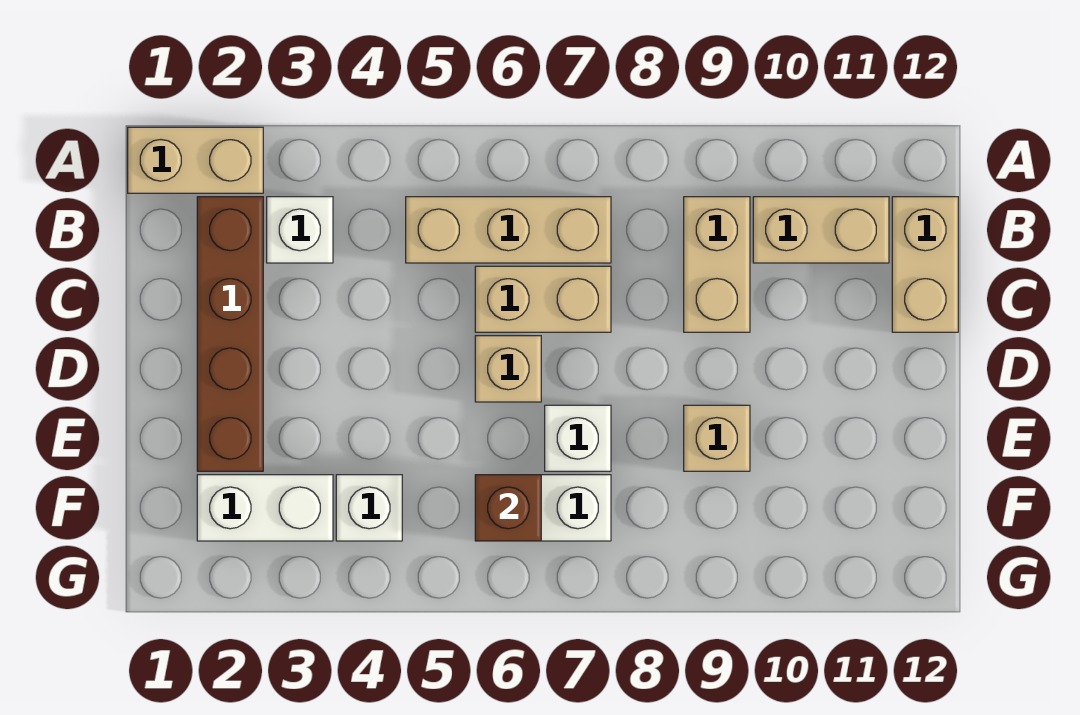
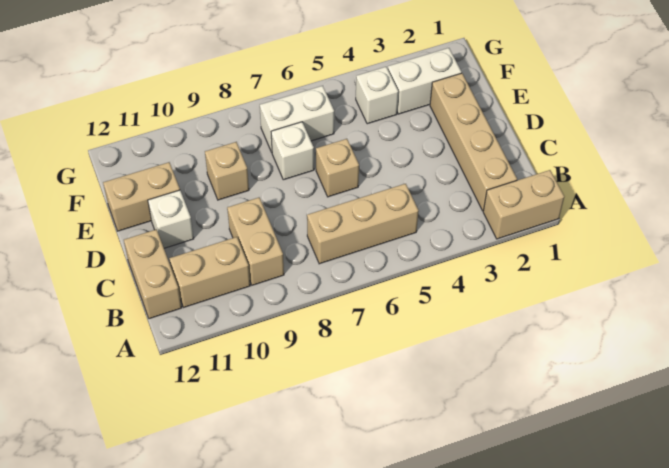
brown brick B2:E2 level 1 -> tan brick B2:E2 level 1
white brick B3 level 1 -> white brick D11 level 1
tan brick C6:C7 level 1 -> tan brick E11:E12 level 1
brown brick F6 level 2 -> none

